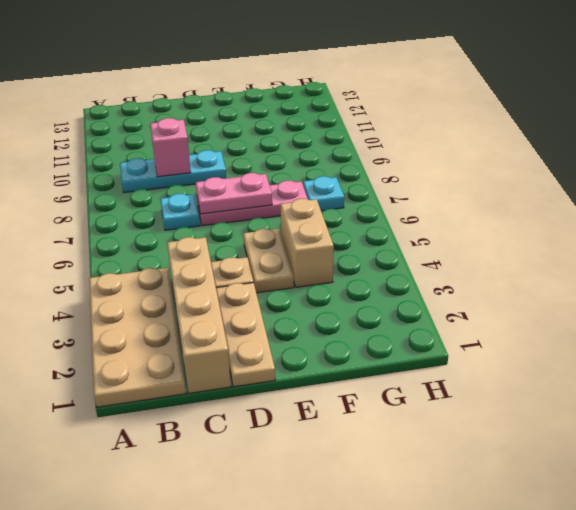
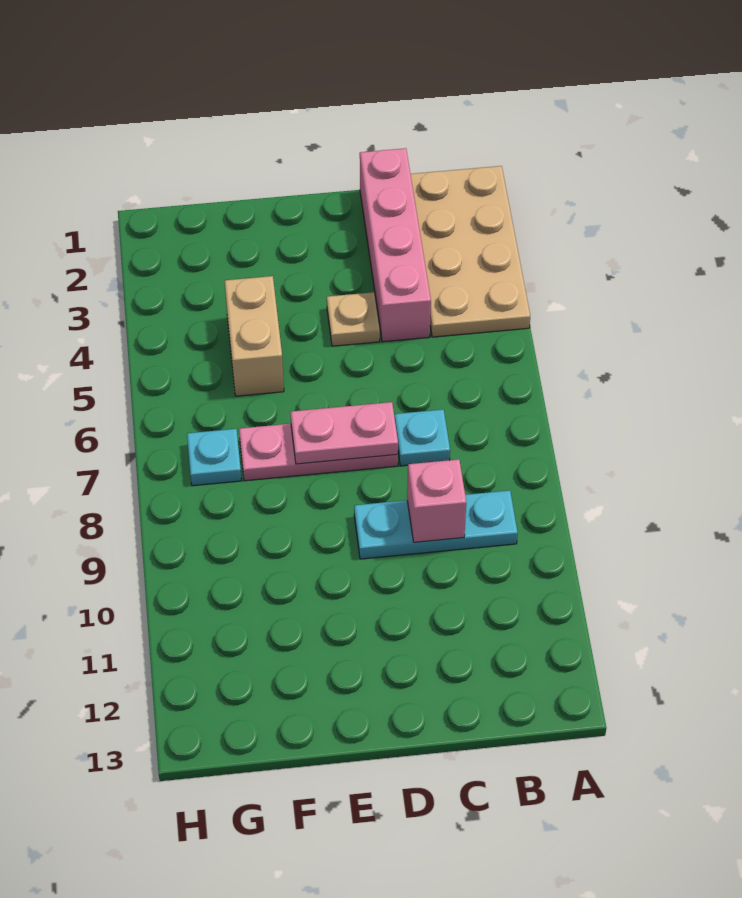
tan brick C1:C4 level 1 -> pink brick C1:C4 level 1
tan plate D1:D3 level 1 -> none
tan plate E4:E5 level 1 -> none

